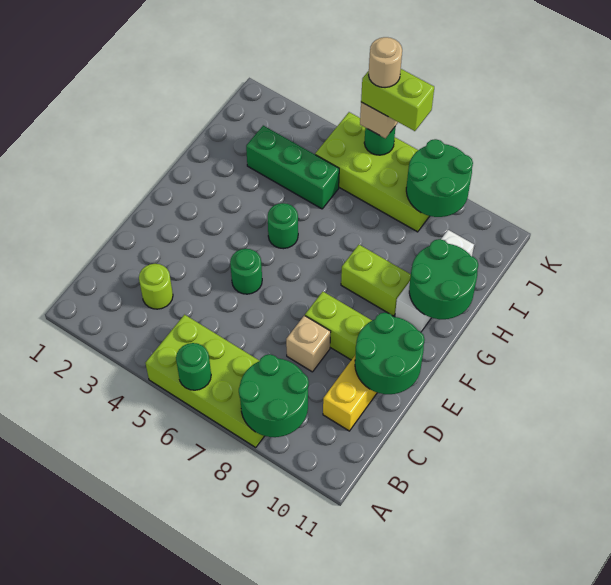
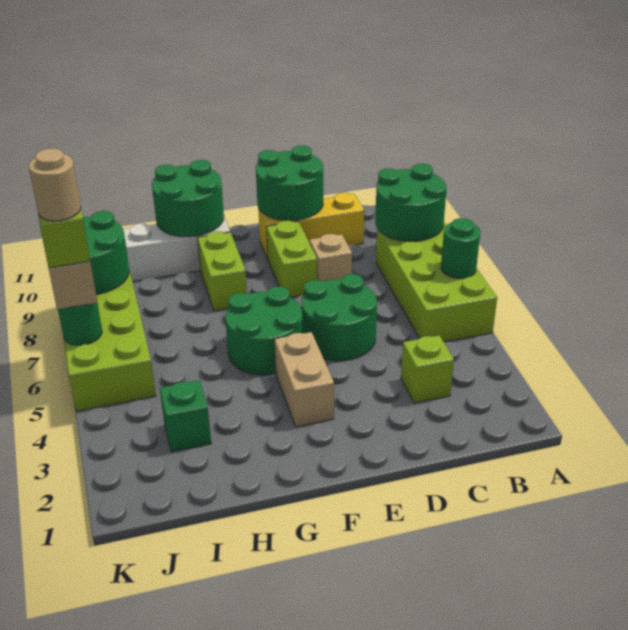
lime round brick C3 level 1 -> lime brick C3 level 1
green round brick E5 level 1 -> green round brick D5:E6 level 1
none -> tan brick F3:F4 level 1
green round brick G5 level 1 -> green round brick F5:G6 level 1
green brick I3:I5 level 1 -> green brick I3 level 1

